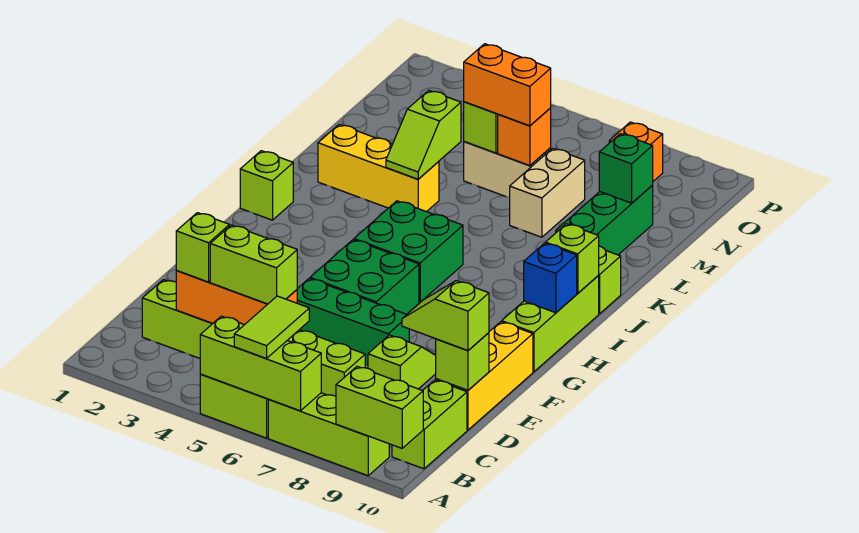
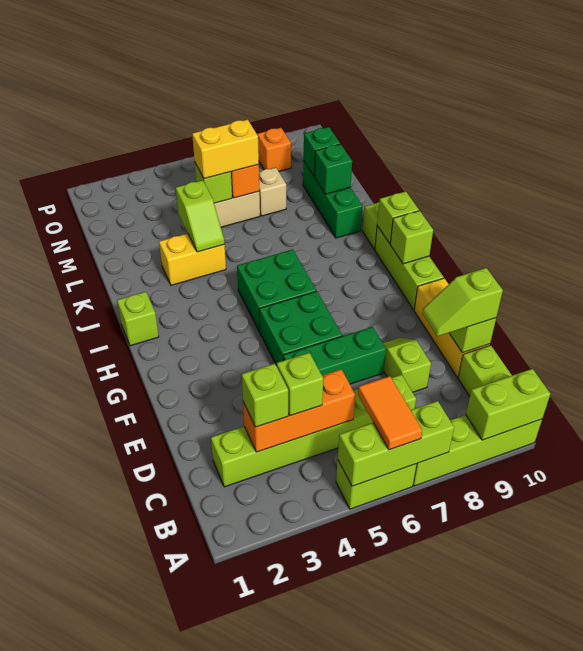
lime tile A6:B6 level 3 -> orange tile A6:B6 level 3
lime brick A7:A9 level 1 -> lime brick A7:A10 level 1
lime brick C4:C5 level 3 -> lime brick C4 level 3
blue brick H10 level 2 -> lime brick H10 level 2
yellow brick K2:K4 level 1 -> yellow brick K3:K4 level 1
tan brick L7:M7 level 1 -> tan brick M7 level 1
none -> green brick L9 level 2
orange brick M5:M6 level 3 -> yellow brick M5:M6 level 3

